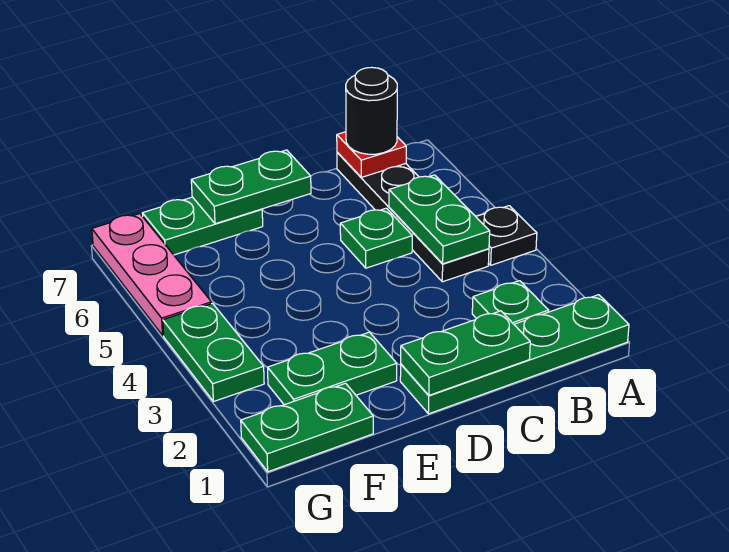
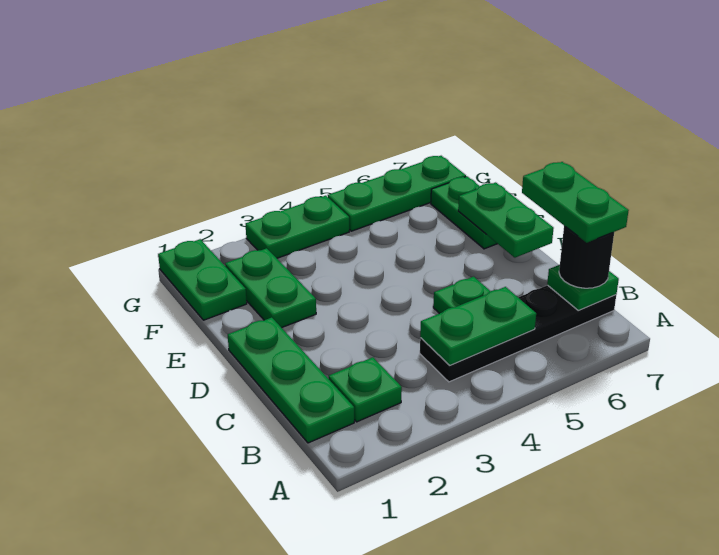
green plate A1:D1 level 1 -> green plate B1:D1 level 1
black plate A4 level 1 -> none
red plate B7 level 2 -> green plate B7 level 2
green plate C1:D1 level 2 -> green plate B7:C7 level 4
pink plate G5:G7 level 1 -> green plate G5:G7 level 1

